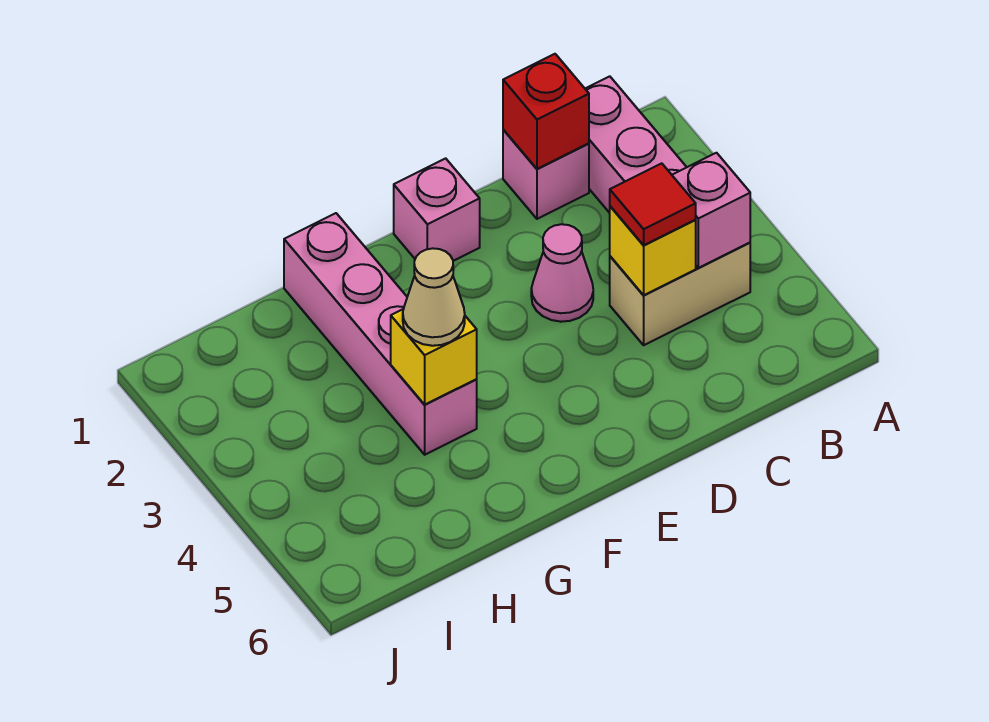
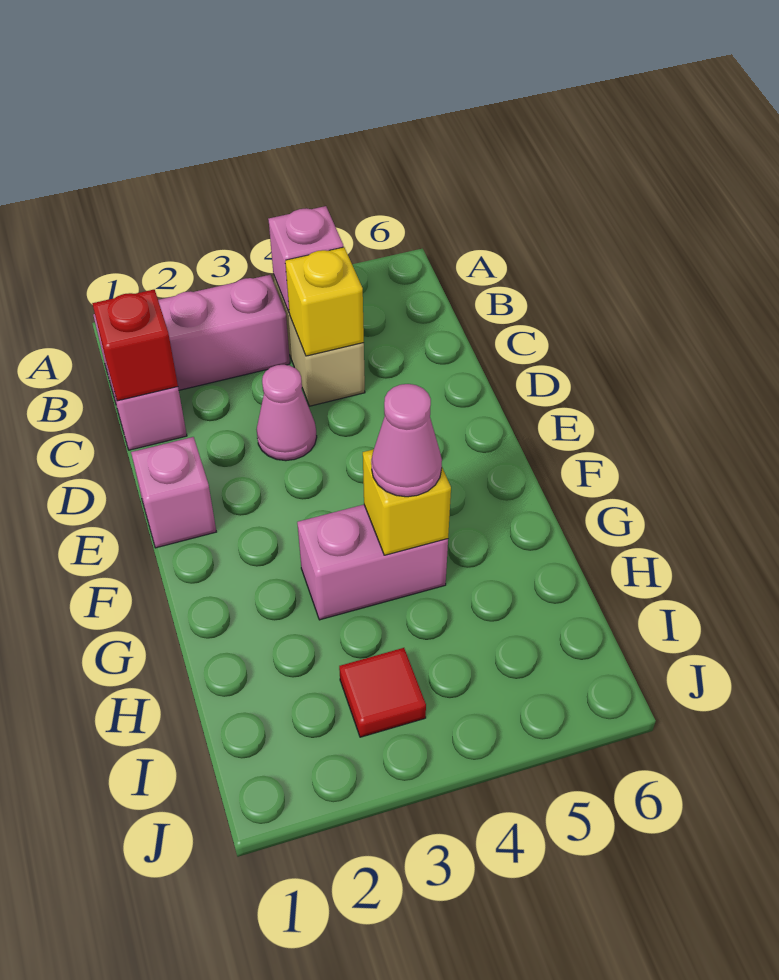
red tile C4 level 3 -> red tile I3 level 1
pink brick G1:G4 level 1 -> pink brick G3:G4 level 1
tan cone G4 level 3 -> pink cone G4 level 3

